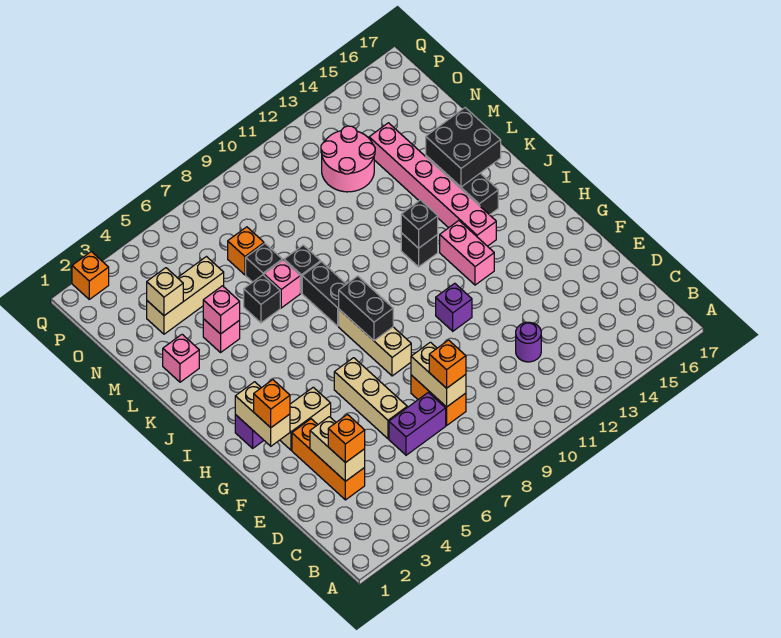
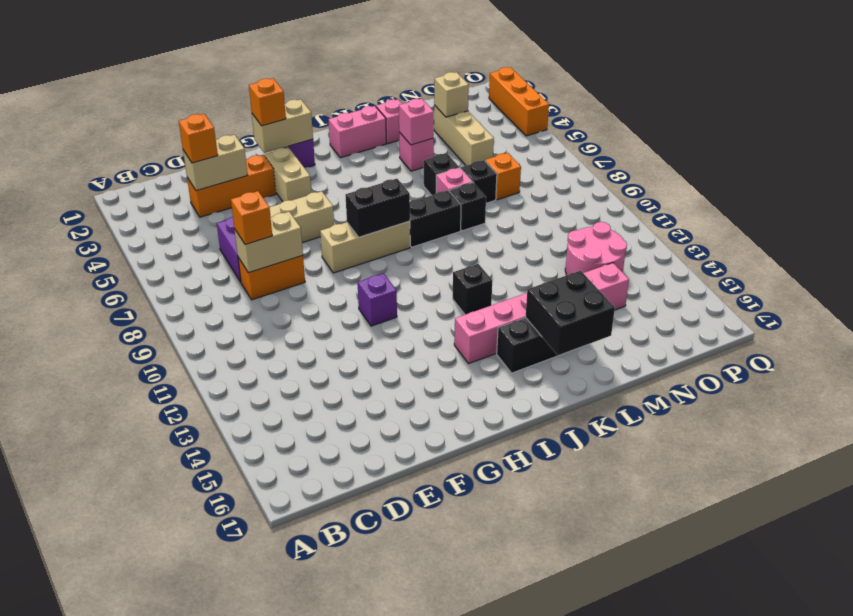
purple round brick D12 level 1 -> none
pink brick H13:I13 level 1 -> pink brick J2:K2 level 1
black brick J12 level 2 -> none
orange brick Q2 level 1 -> orange brick Q2:Q4 level 1

